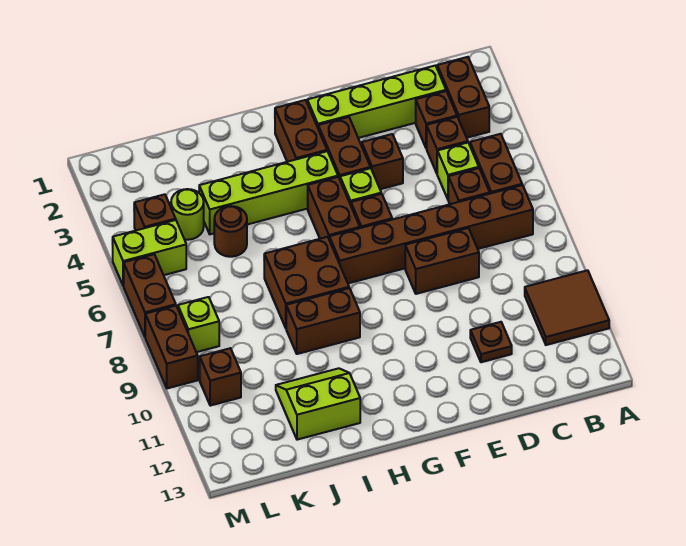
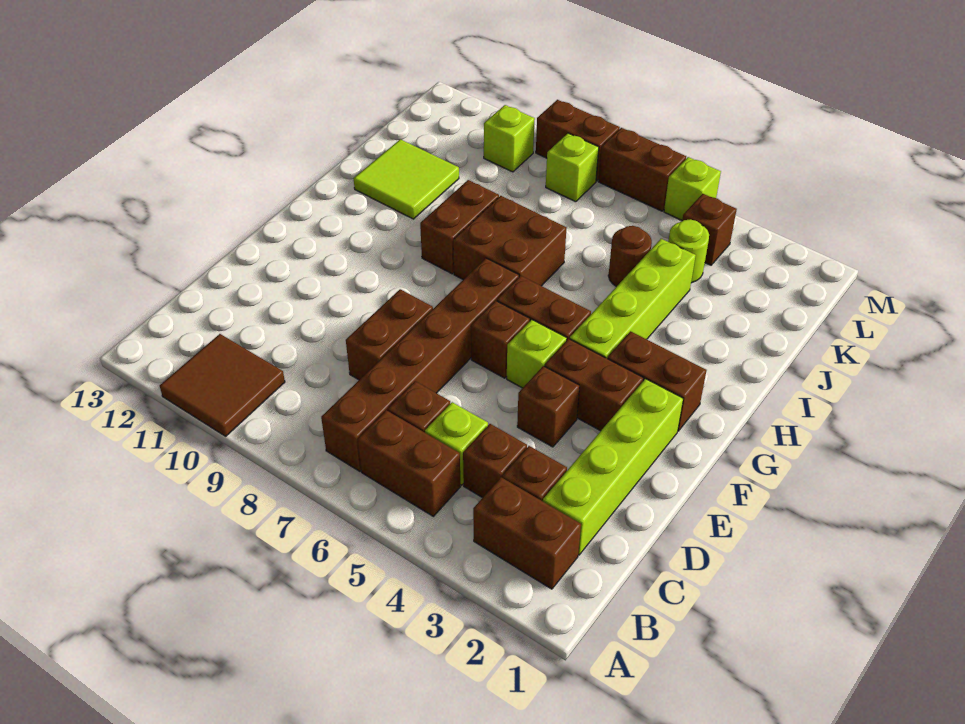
brown plate D11 level 1 -> none
lime slope I11:J12 level 1 top 12 -> lime tile I11:J12 level 1
lime brick L5:M5 level 1 -> lime brick M5 level 1
brown brick L10 level 1 -> lime brick L10 level 1

